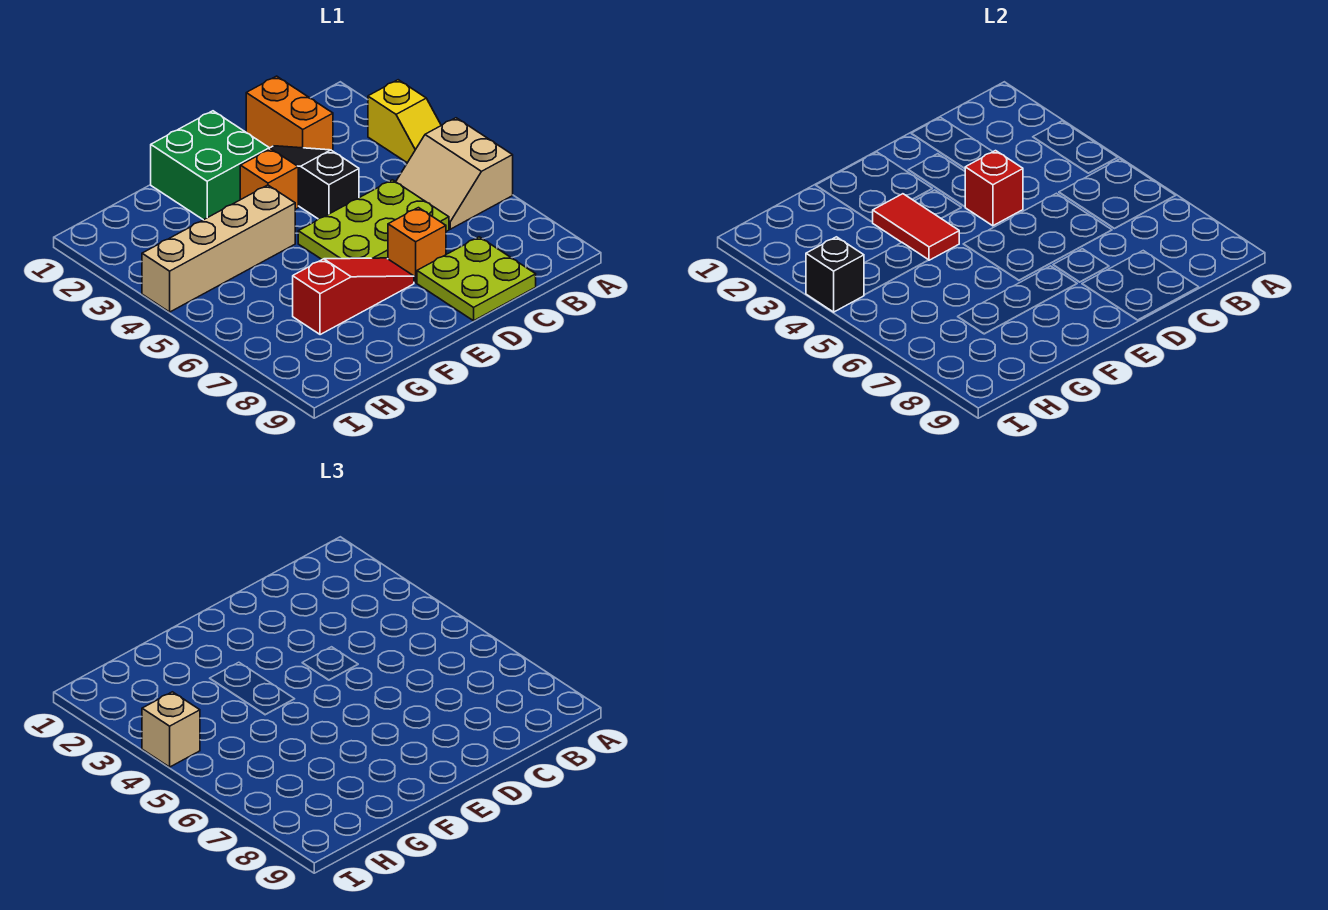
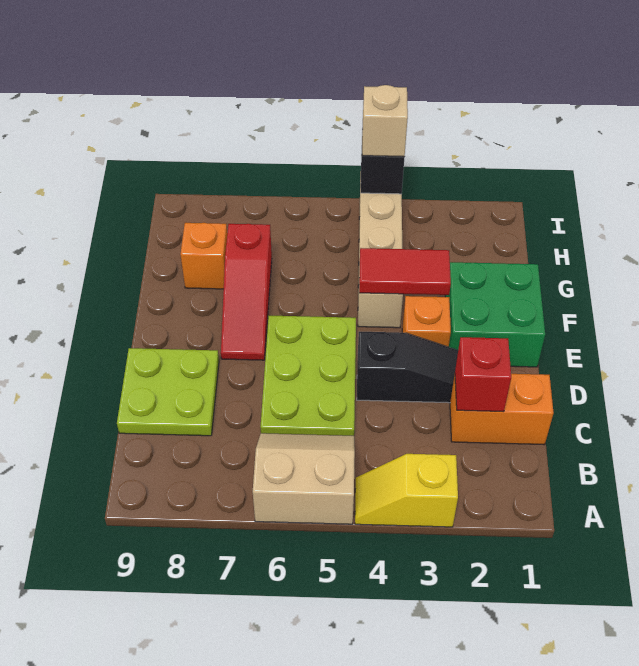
red brick D4 level 2 -> red brick C2 level 2
orange brick D7 level 1 -> orange brick G8 level 1

